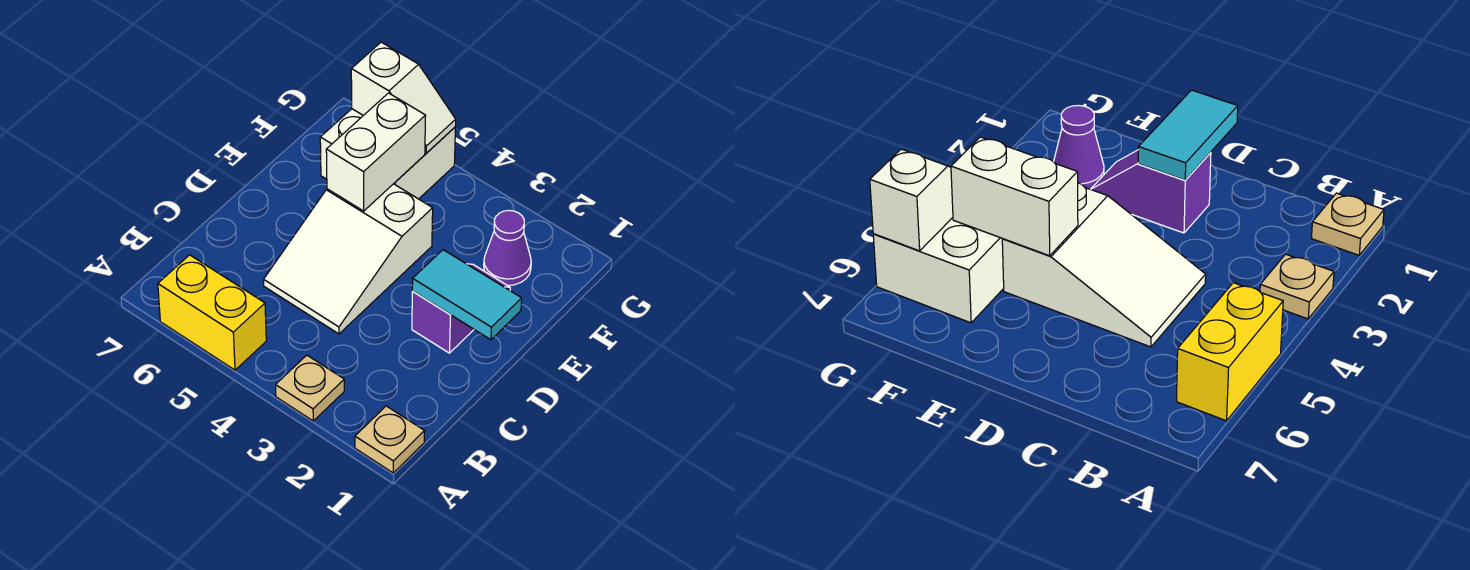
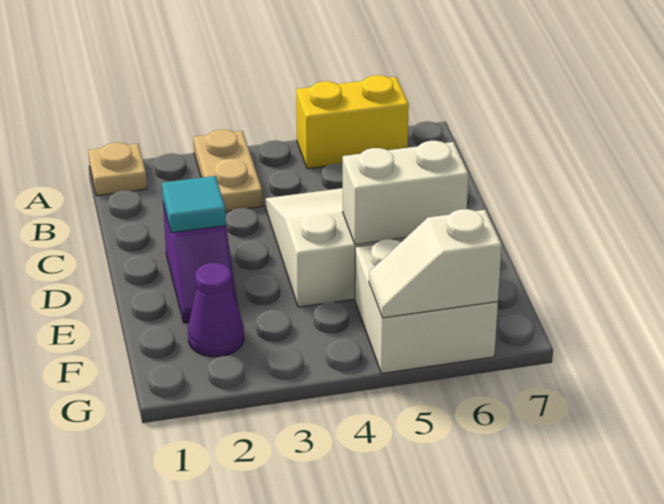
tan plate A3 level 1 -> tan plate A3:B3 level 1
cyan tile D1:D2 level 2 -> cyan tile D2 level 2
white brick E5:F5 level 2 -> white brick E5:E6 level 2

